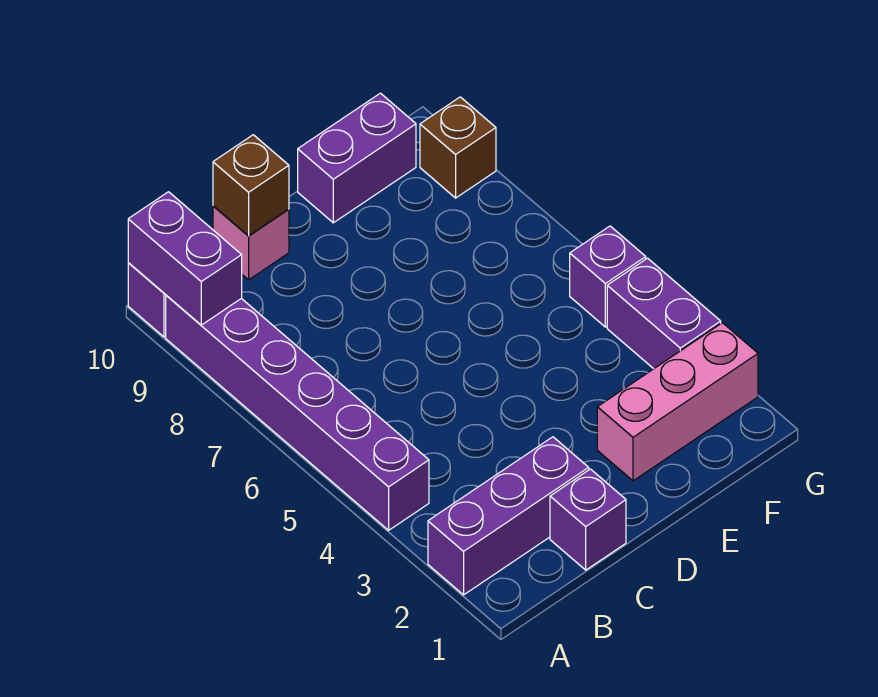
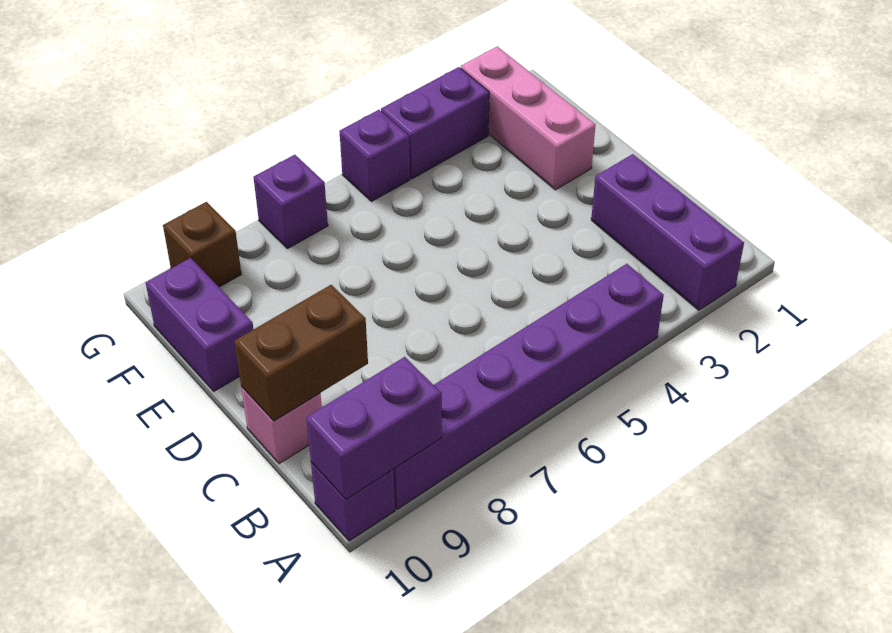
purple brick C1 level 1 -> purple brick G7 level 1
brown brick C10 level 2 -> brown brick C9:C10 level 2

